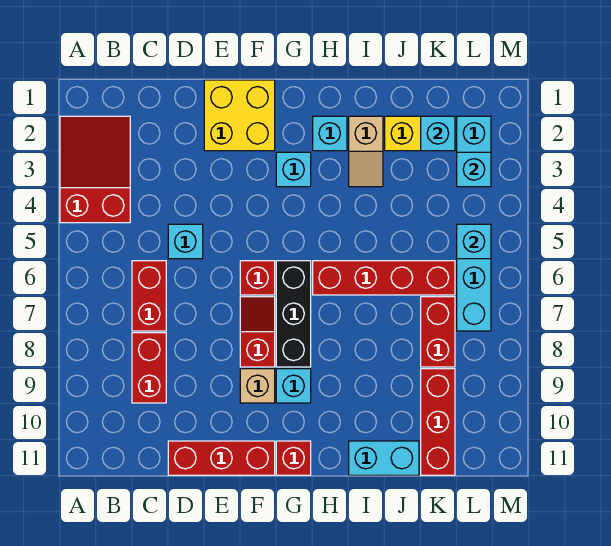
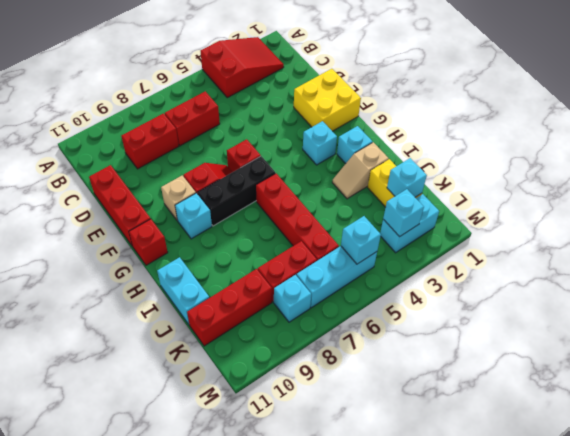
cyan brick D5 level 1 -> cyan brick L8 level 1

